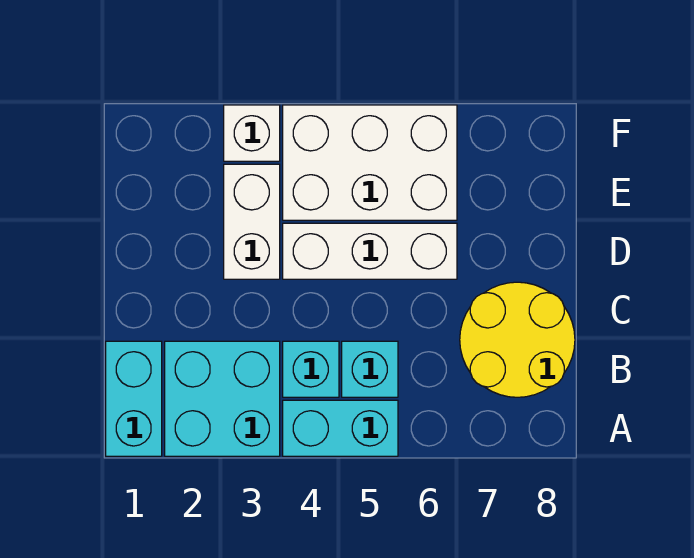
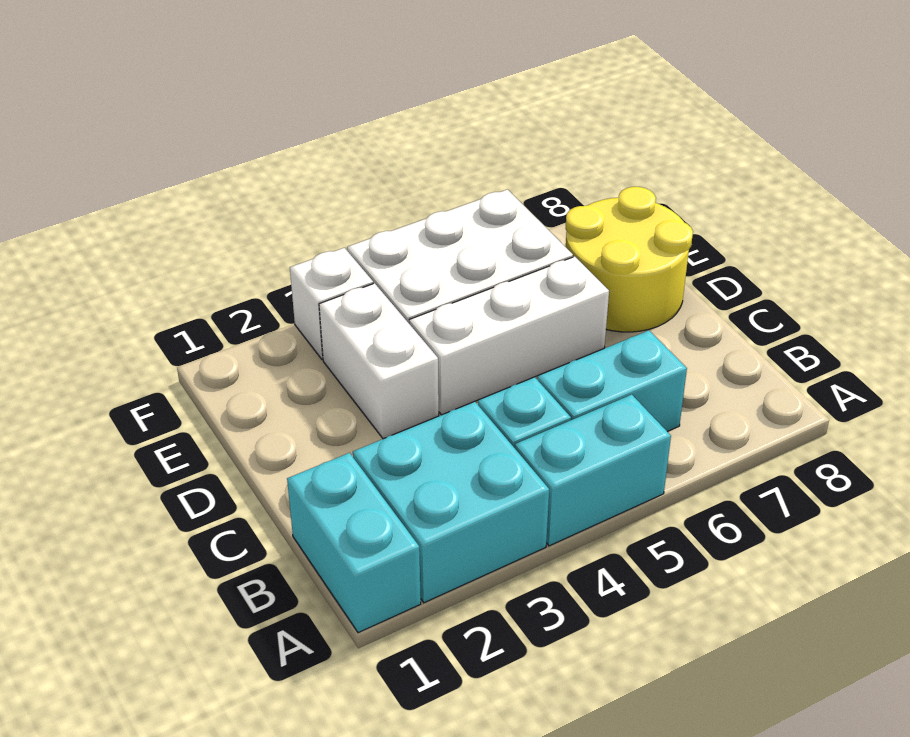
cyan brick B5 level 1 -> cyan brick B5:B6 level 1
yellow round brick B7:C8 level 1 -> yellow round brick D7:E8 level 1

